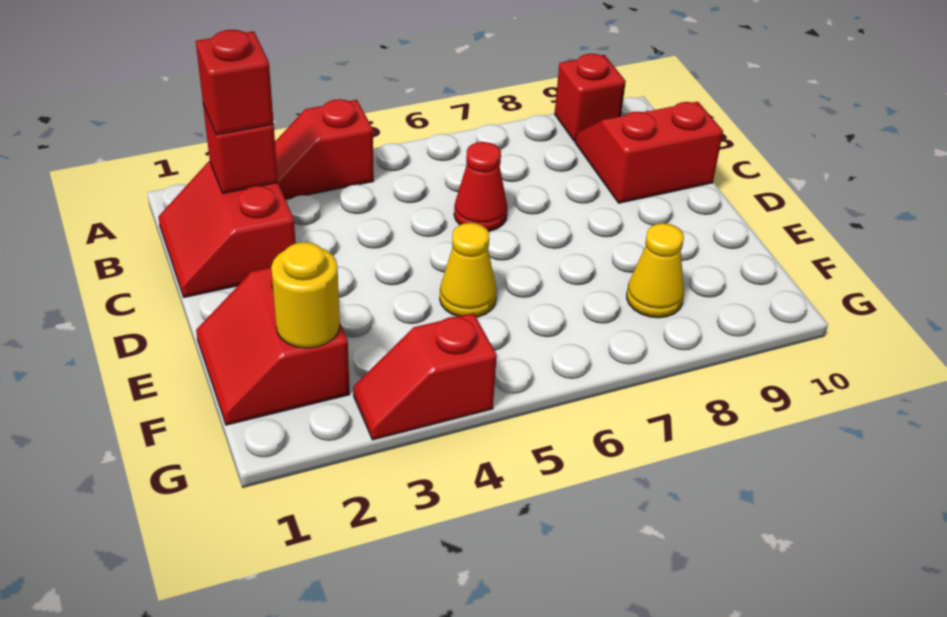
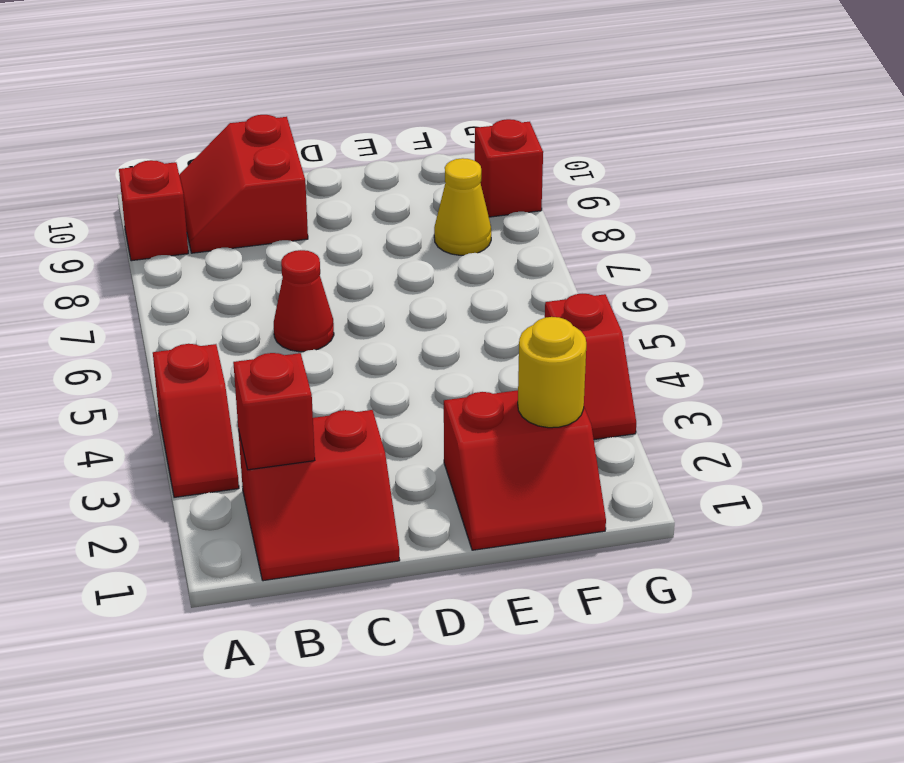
red brick B2 level 3 -> red brick G9 level 1
yellow cone E5 level 1 -> none

